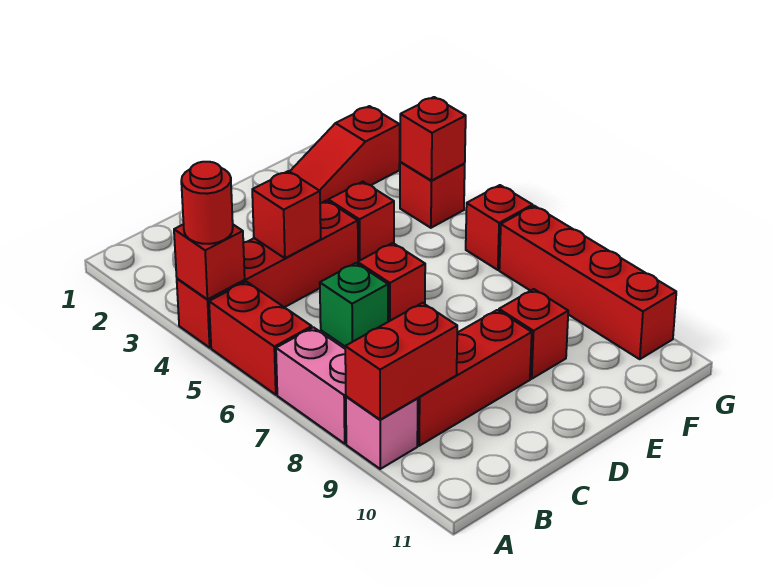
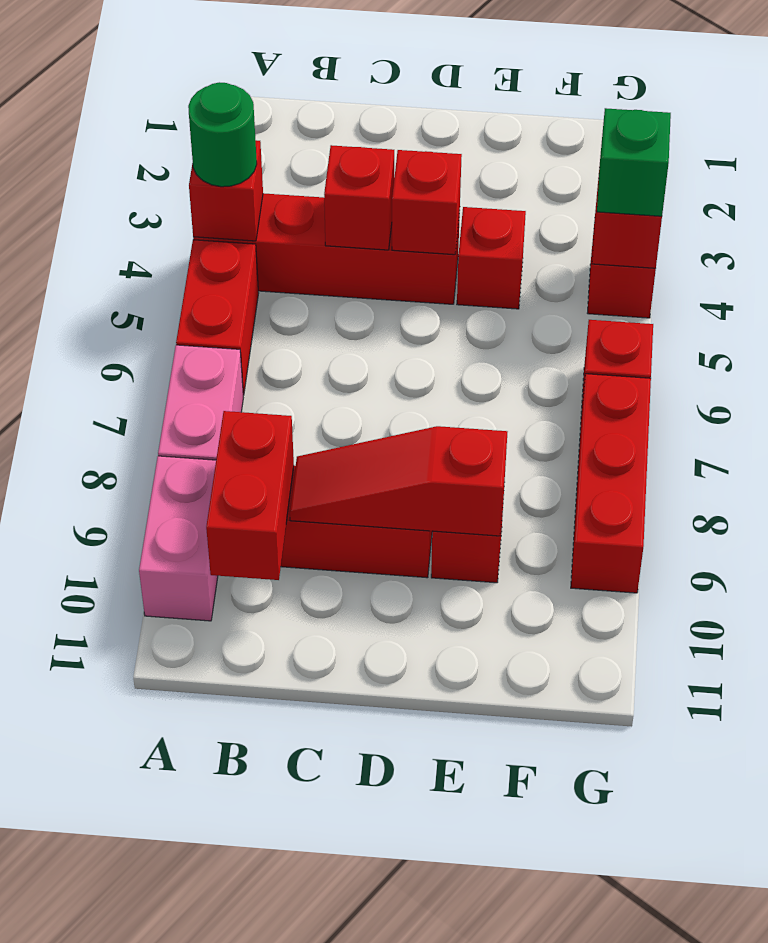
red round brick A4 level 3 -> green round brick A4 level 3
pink brick A9 level 1 -> pink brick A9:A10 level 1
red brick A9:B9 level 2 -> red brick B9:B10 level 2
green brick C6 level 1 -> green brick G4 level 3
red brick D6 level 1 -> red brick D4 level 2
red slope E2:G2 level 1 top G -> red slope C9:E9 level 2 top E
red brick G7:G10 level 1 -> red brick G7:G9 level 1

